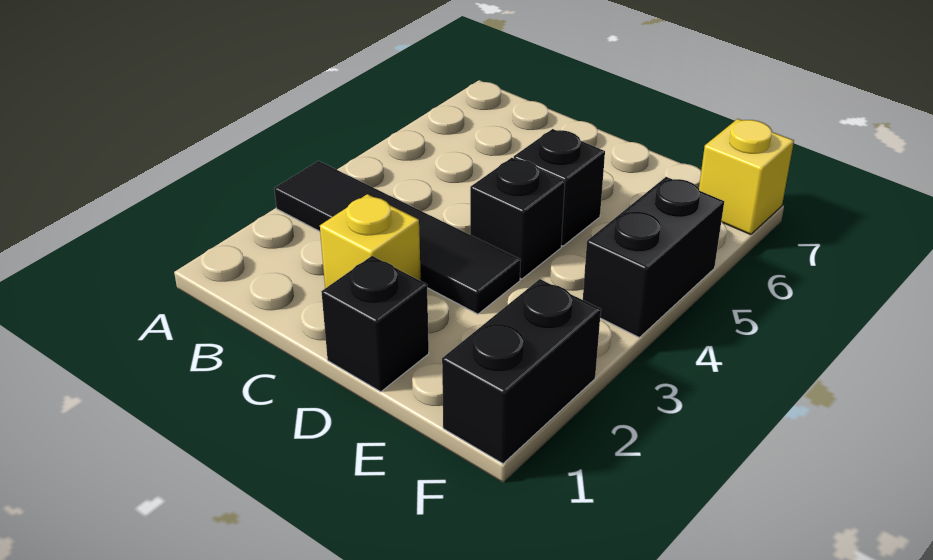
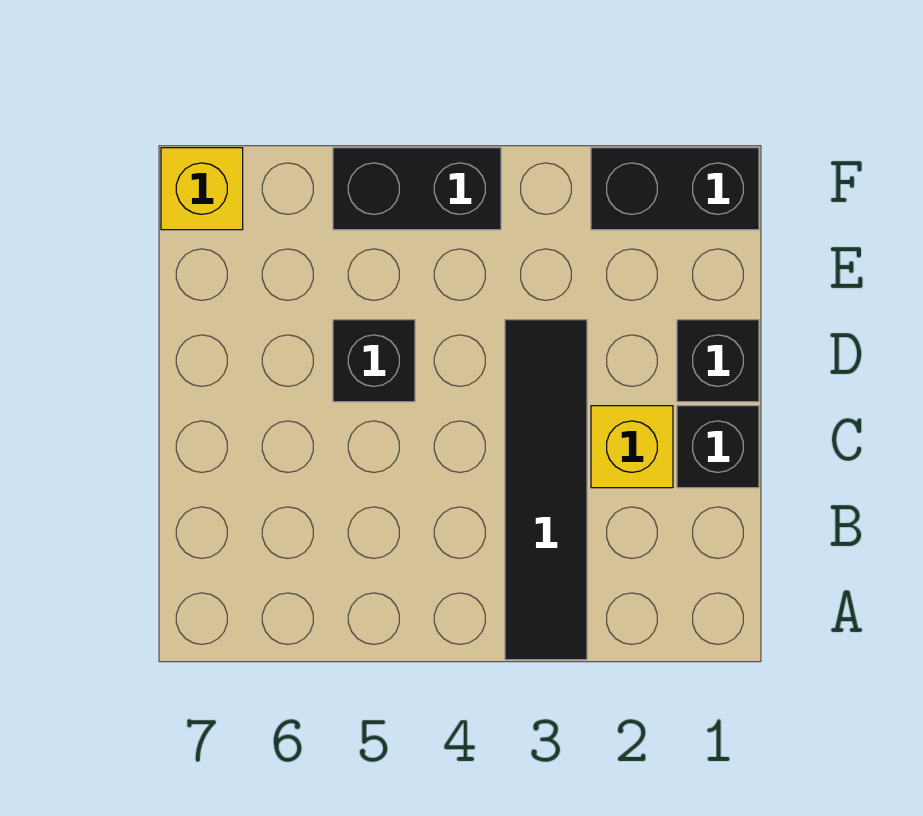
black brick D4 level 1 -> black brick C1 level 1

